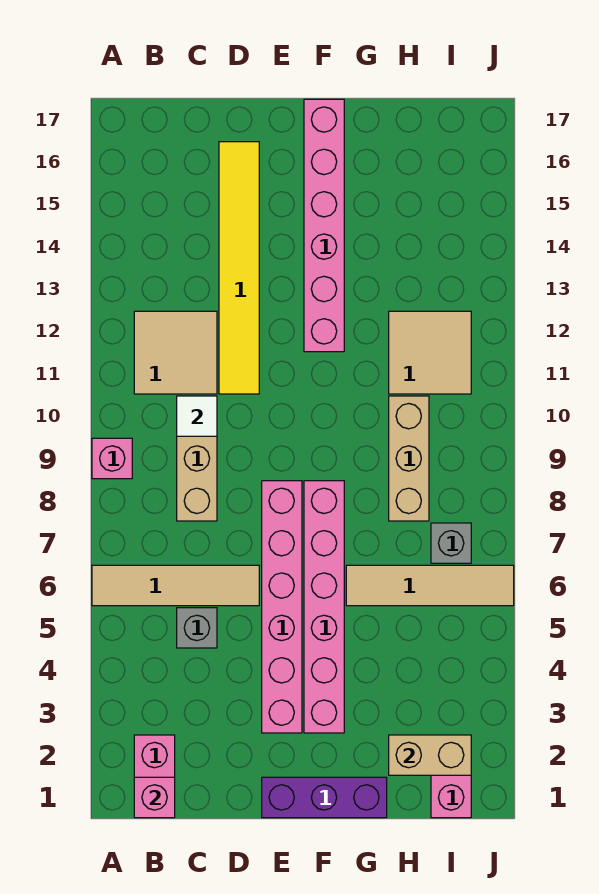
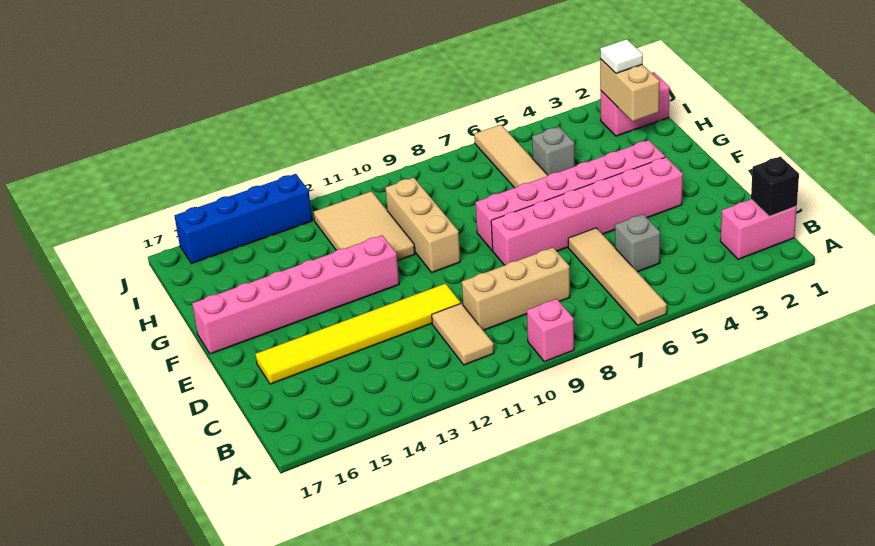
pink brick B1 level 2 -> black brick B1 level 2
tan tile B11:C12 level 1 -> tan tile B11:C11 level 1
white tile C10 level 2 -> white tile I2 level 3
purple brick E1:G1 level 1 -> none
tan brick H8:H10 level 1 -> tan brick F10:H10 level 1
tan tile H11:I12 level 1 -> tan tile G11:I12 level 1
grey brick I7 level 1 -> grey brick H5 level 1
none -> blue brick J13:J16 level 1

